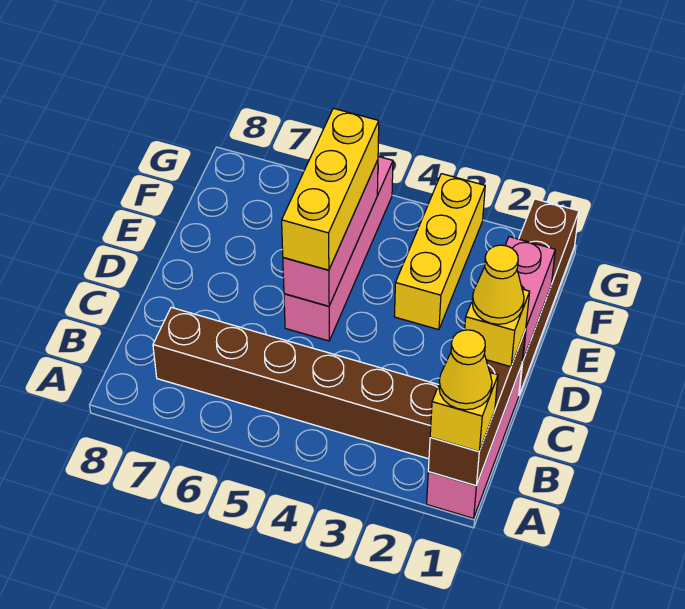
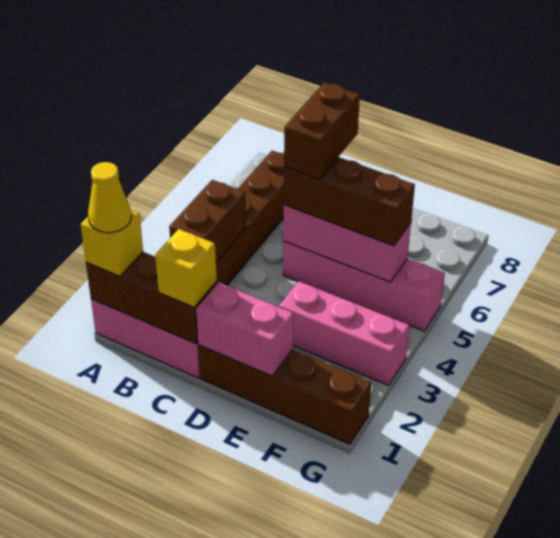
none -> brown brick B3:B4 level 2
yellow cone C1 level 4 -> none
yellow brick D5:F5 level 3 -> brown brick D5:F5 level 3
none -> brown brick D5:D6 level 4
yellow brick E3:G3 level 1 -> pink brick E3:G3 level 1

